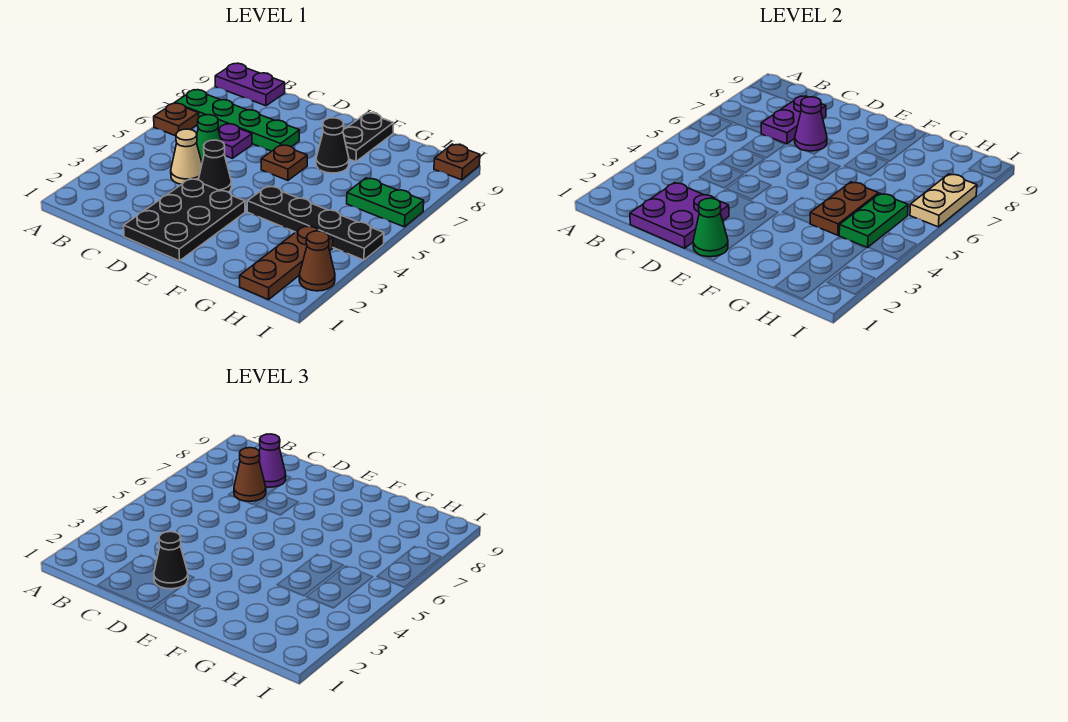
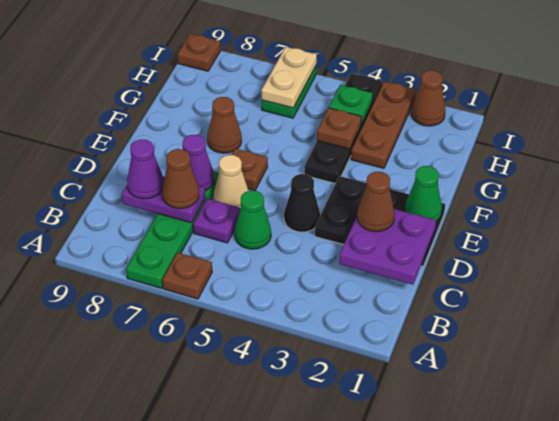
purple plate A9:B9 level 1 -> none
tan cone C4 level 1 -> tan cone D6 level 1
black cone D2 level 3 -> brown cone D2 level 3
black cone F7 level 1 -> brown cone F7 level 1
black plate F8:F9 level 1 -> none
brown plate G4:G5 level 2 -> brown plate G4 level 2
brown plate H1:H3 level 1 -> brown plate G3:I3 level 1
green plate H4:H5 level 2 -> green plate H4 level 2
tan plate I6:I7 level 2 -> tan plate H6:I6 level 2

